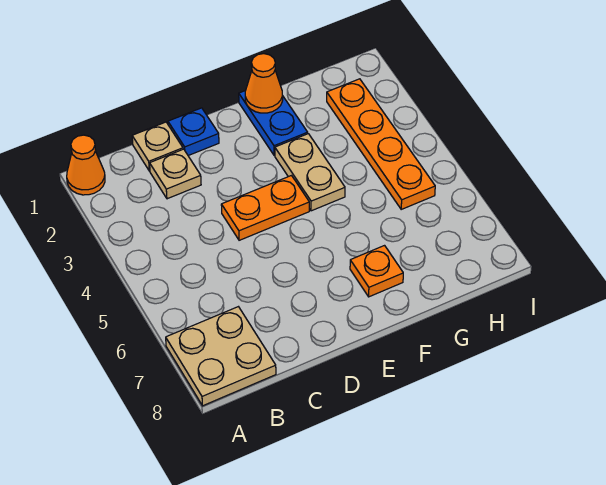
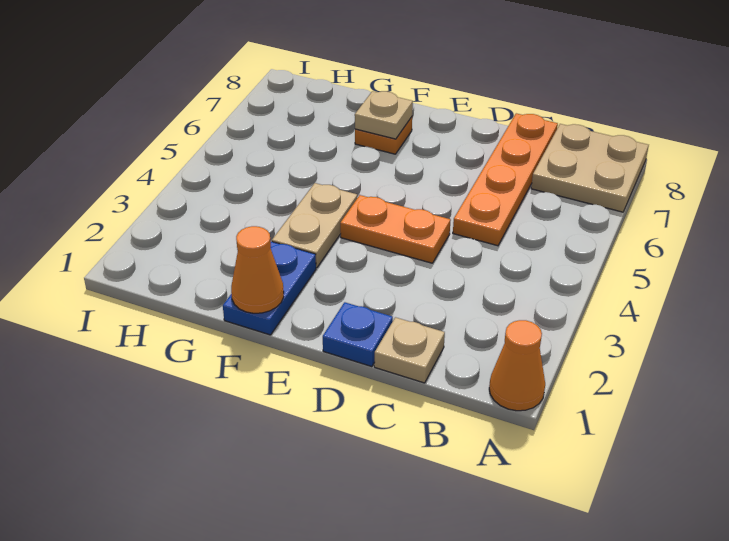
tan plate C2 level 1 -> tan plate F7 level 2
orange plate H2:H5 level 1 -> orange plate C5:C8 level 1

